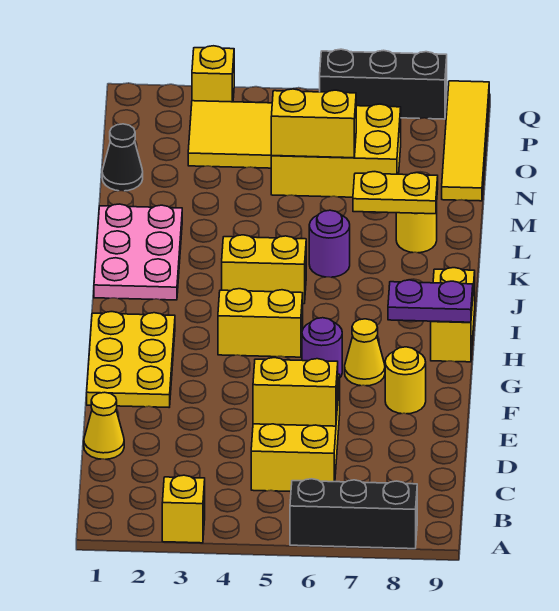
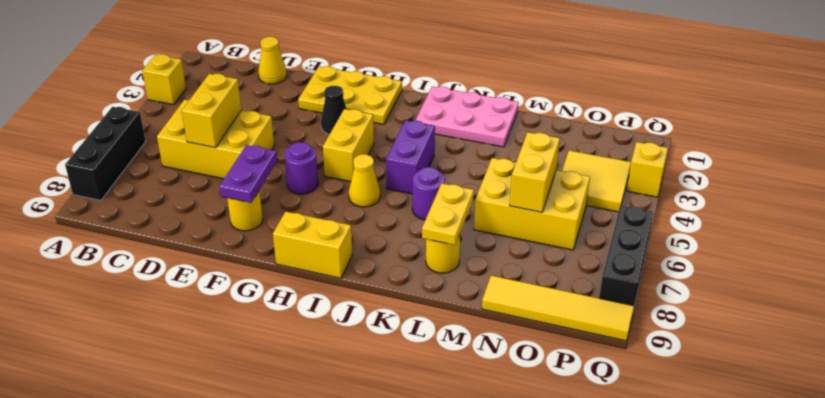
yellow cone G7 level 1 -> yellow cone I6 level 1
purple plate H8:H9 level 2 -> purple plate F7:F8 level 2
yellow brick J4:J5 level 1 -> purple brick J4:J5 level 1
black cone N1 level 1 -> black cone G3 level 1
yellow brick N5:O7 level 1 -> yellow brick M5:O6 level 1

